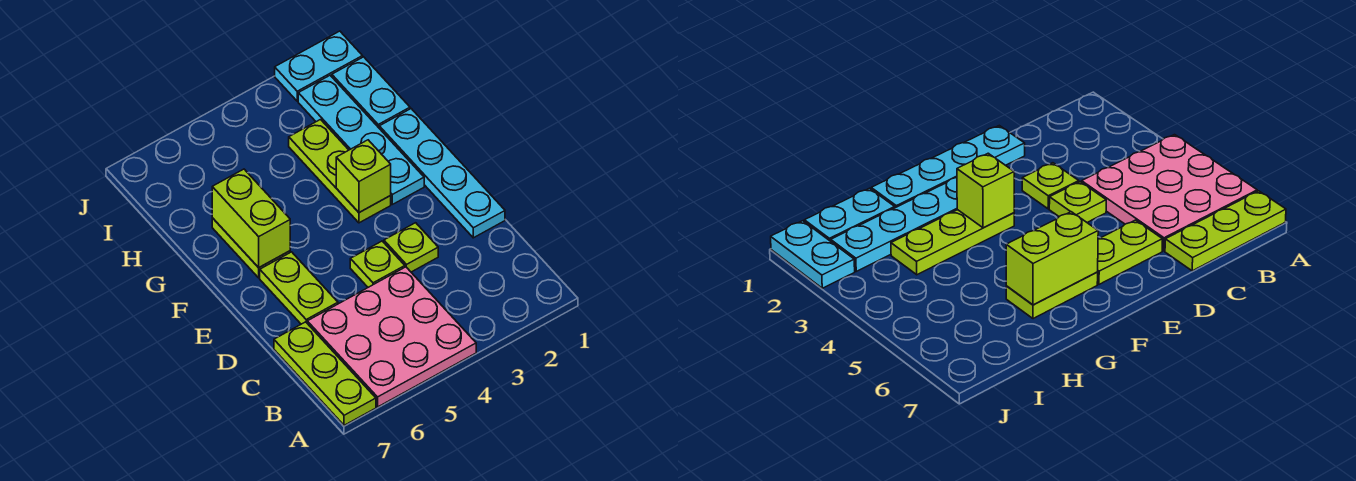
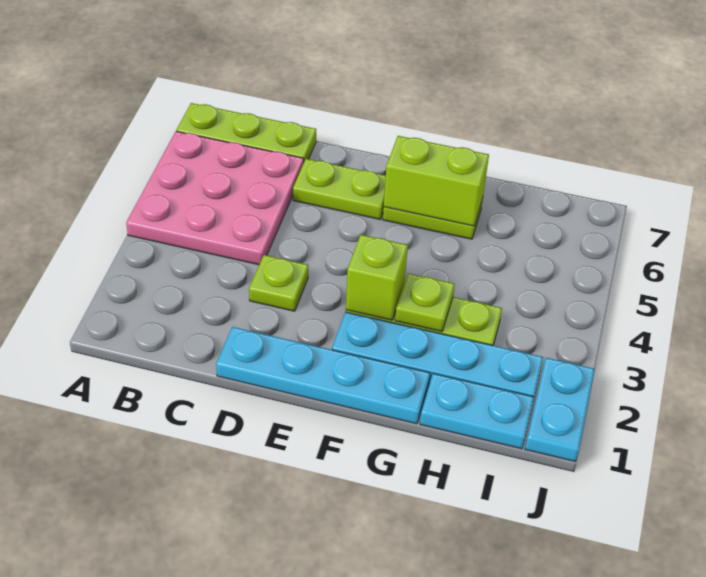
lime plate D4 level 1 -> lime plate G3 level 2

